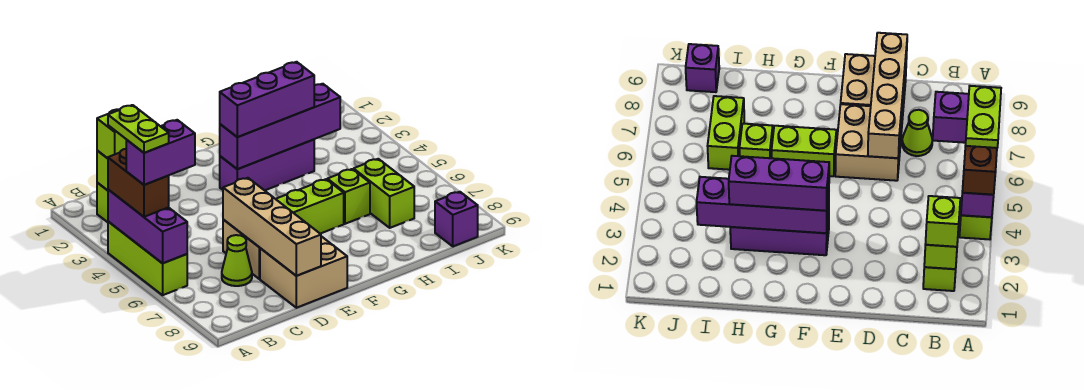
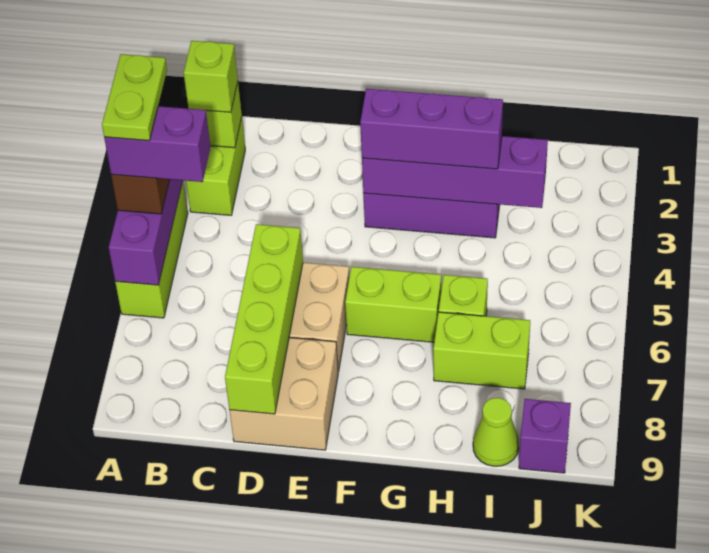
lime cone C7 level 1 -> lime cone I9 level 1
tan brick D6:D9 level 2 -> lime brick D6:D9 level 2
lime brick I6:I7 level 1 -> lime brick H7:I7 level 1

